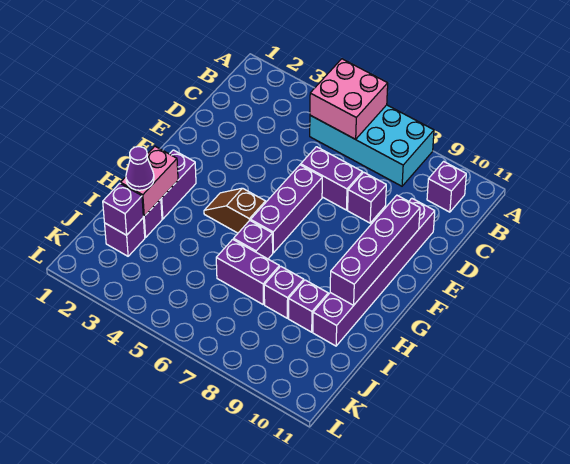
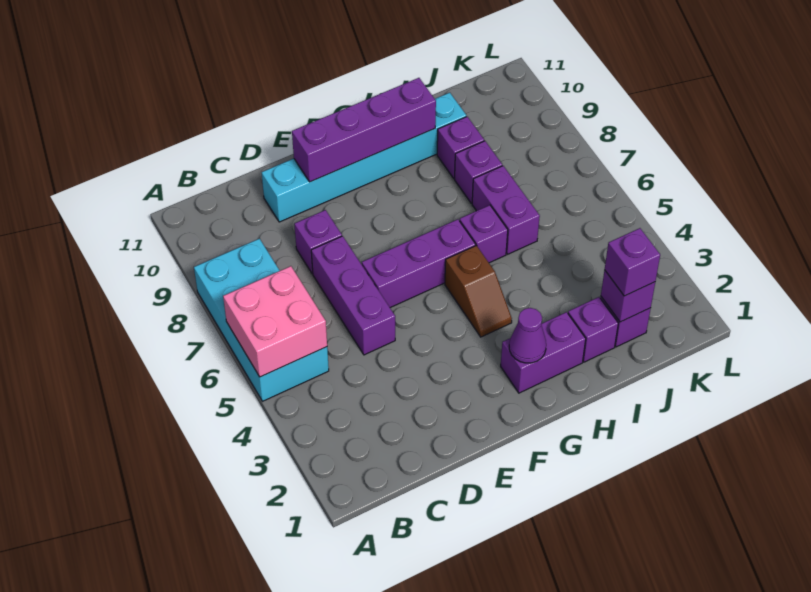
purple brick B10 level 1 -> purple brick J2 level 3
purple brick D6:D7 level 1 -> purple brick D5:D7 level 1
purple brick D10:I10 level 1 -> cyan brick D10:I10 level 1
pink brick H2:I2 level 2 -> none
purple cone I2 level 3 -> purple cone G2 level 2

